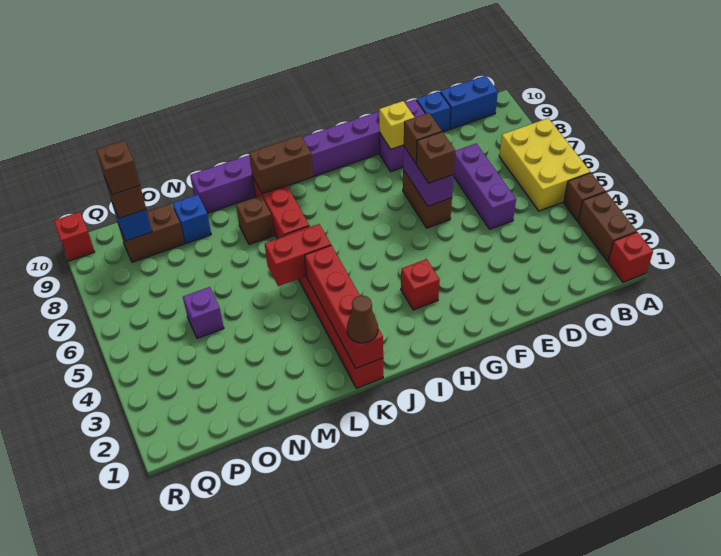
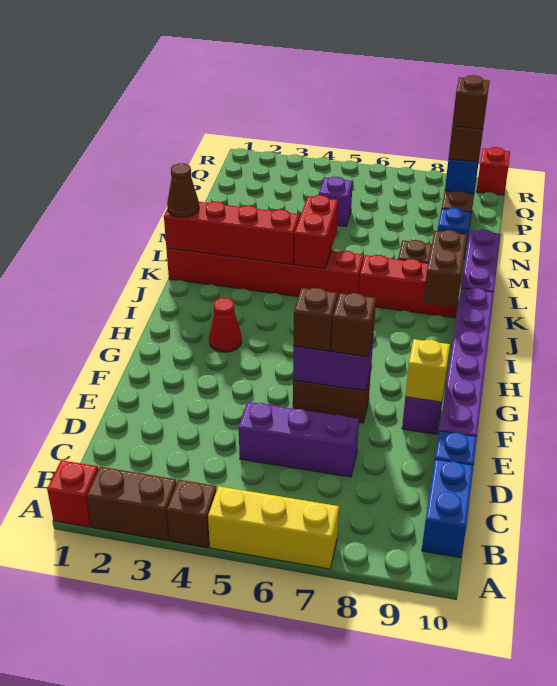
yellow brick A5:B7 level 1 -> yellow brick A5:A7 level 1
red brick H3 level 1 -> red cone H3 level 1

